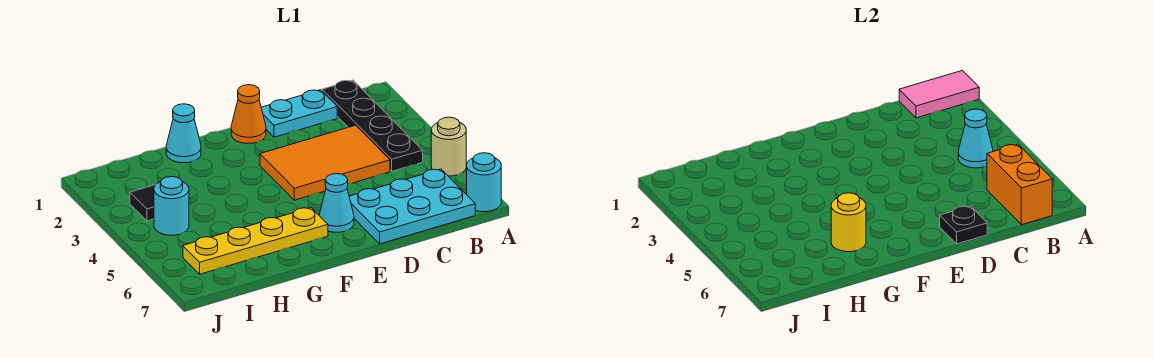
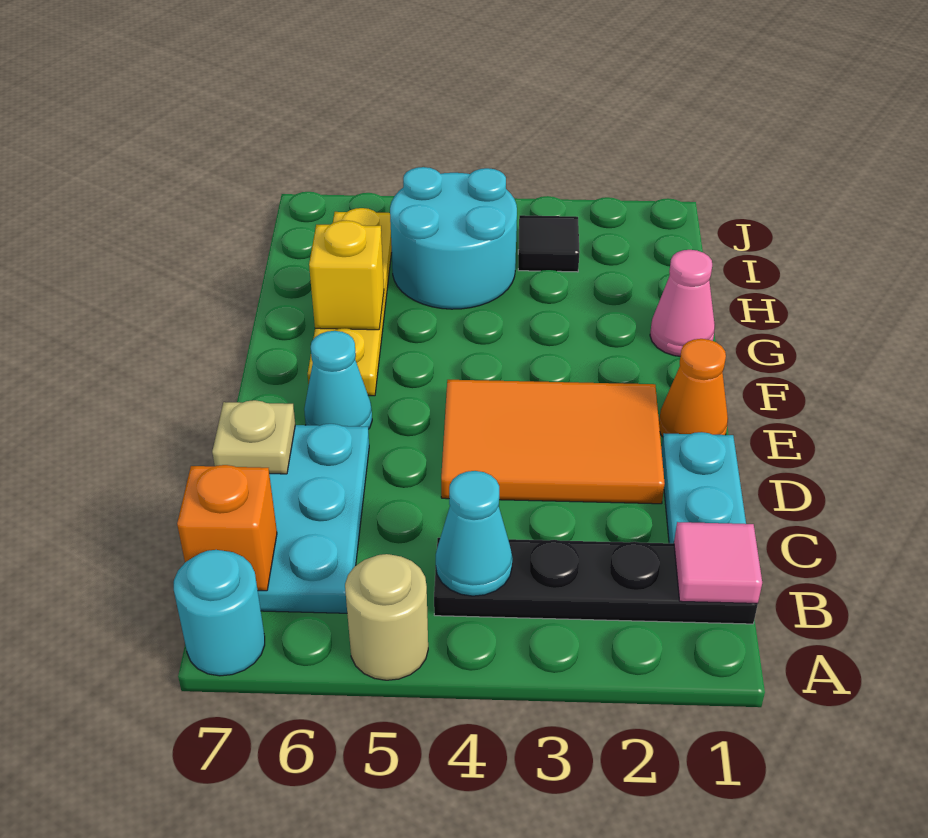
pink tile A1:B1 level 2 -> pink tile B1 level 2
orange brick B6:B7 level 2 -> orange brick B7 level 2
orange tile C3:E4 level 1 -> orange tile D2:E4 level 1
black plate D7 level 2 -> tan plate D7 level 2
cyan cone G1 level 1 -> pink cone G1 level 1
yellow round brick G6 level 2 -> yellow brick G6 level 2
cyan round brick I4 level 1 -> cyan round brick H4:I5 level 1

